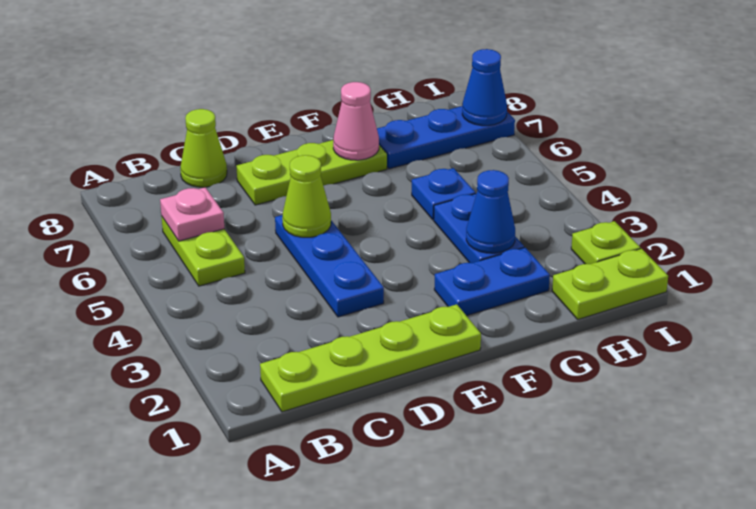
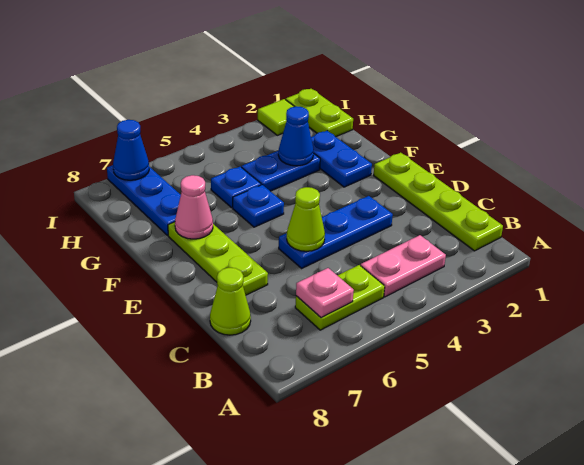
none -> pink plate B3:B4 level 1
none -> blue plate F5 level 1
lime plate I2 level 1 -> lime tile I2 level 1

